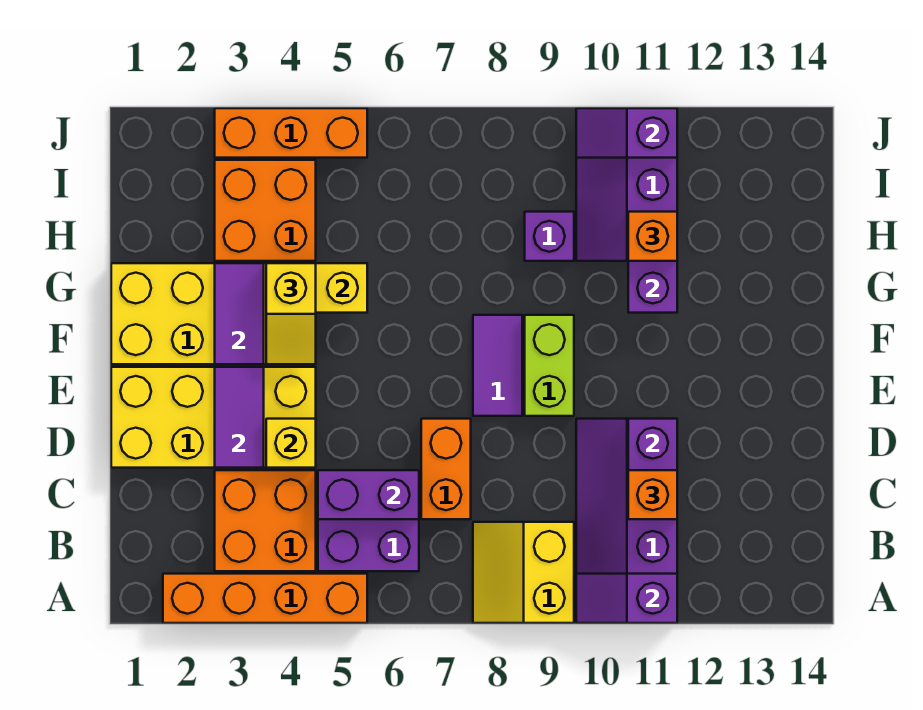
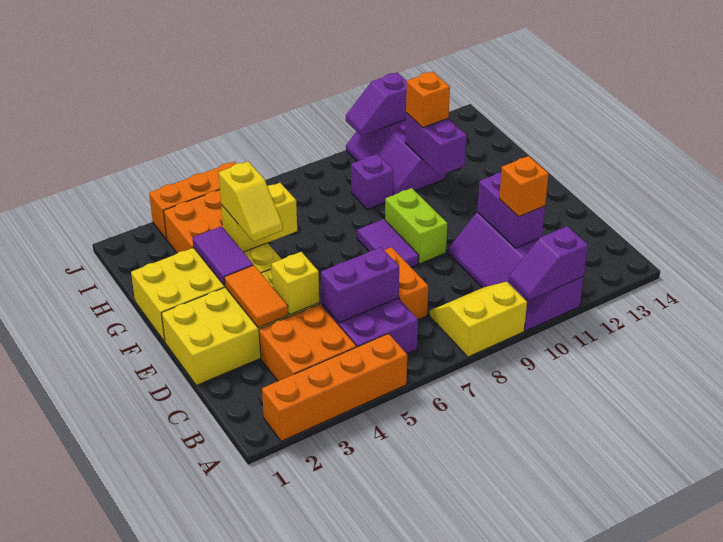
yellow slope A8:B9 level 1 top 9 -> yellow slope A8:B9 level 1 top A
purple tile D3:E3 level 2 -> orange tile D3:E3 level 2

